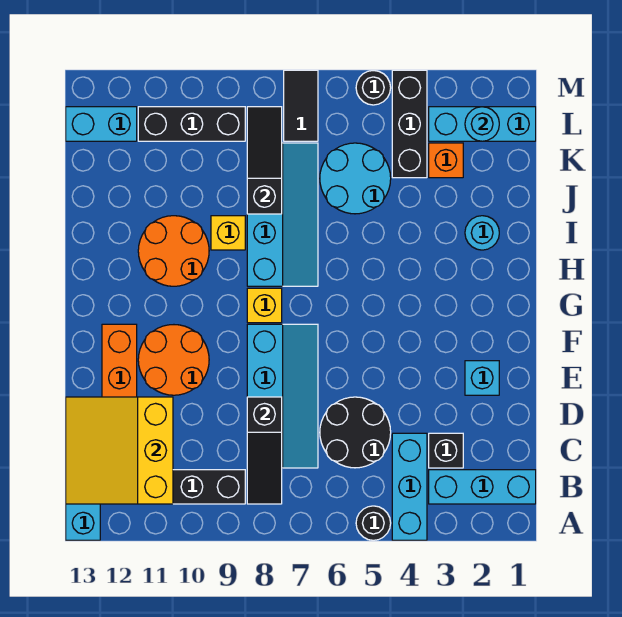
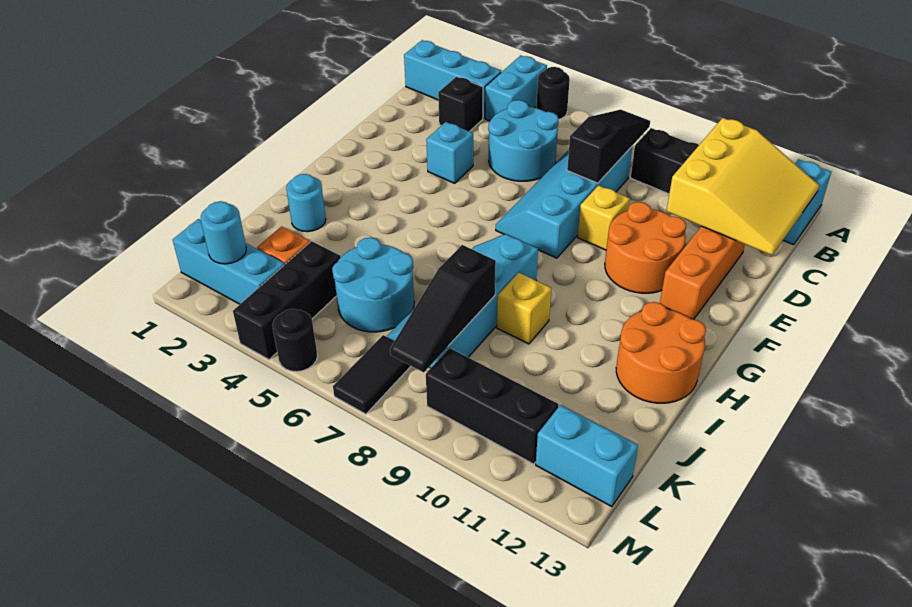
cyan brick A4:C4 level 1 -> cyan brick A4:B4 level 1
black round brick C5:D6 level 1 -> cyan round brick C5:D6 level 1
cyan brick E2 level 1 -> cyan brick E4 level 1
yellow brick G8 level 1 -> yellow brick E9 level 1
orange round brick H10:I11 level 1 -> orange round brick H12:I13 level 1

